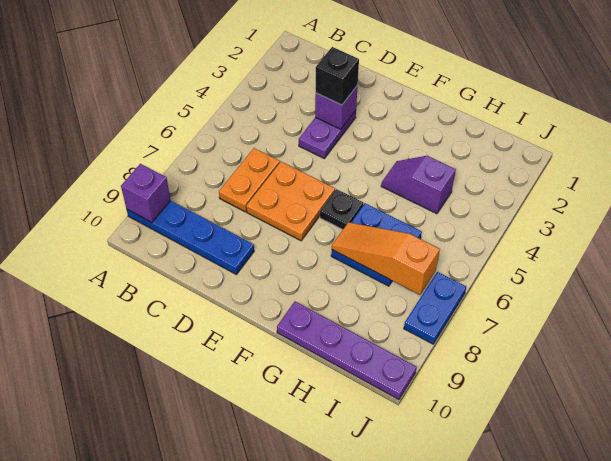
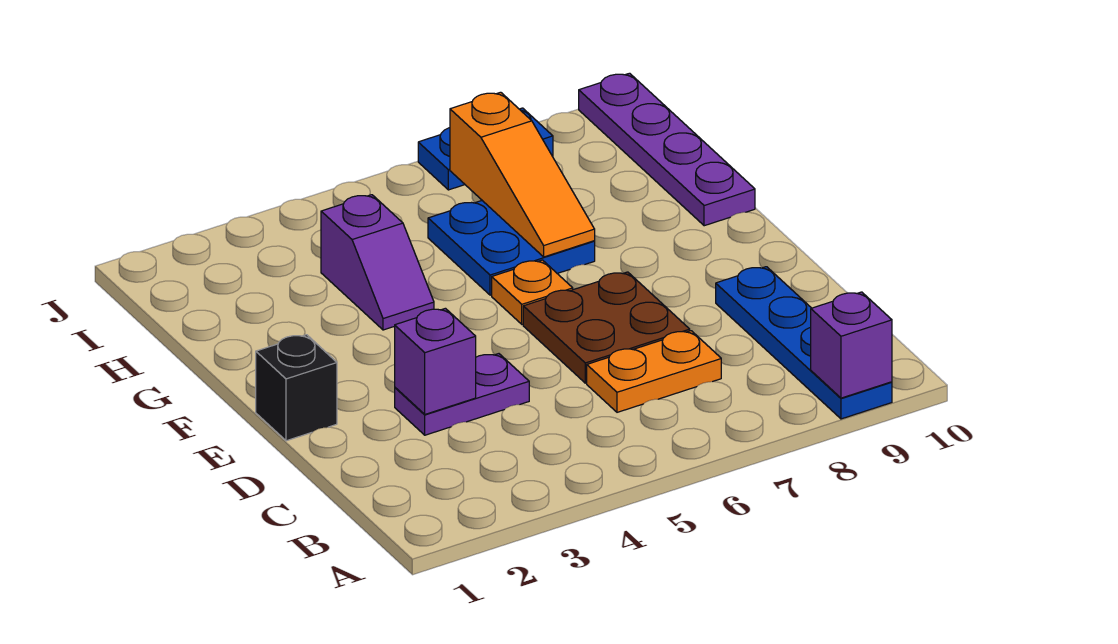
black brick D3 level 3 -> black brick E1 level 1
orange plate D6:E7 level 1 -> brown plate D6:E7 level 1
black plate F6 level 1 -> orange plate F6 level 1

